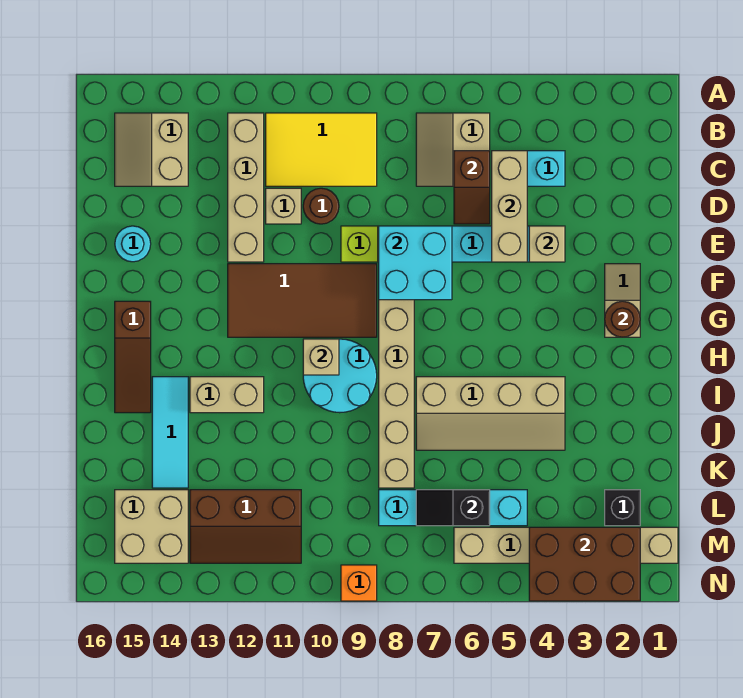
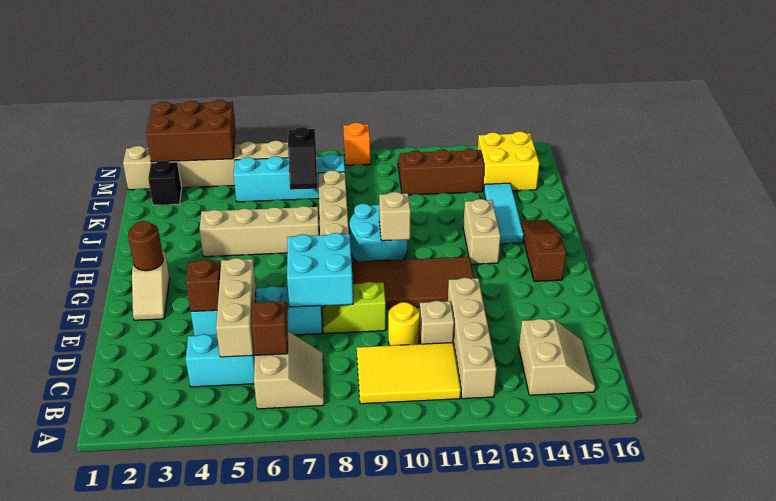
brown round brick D10 level 1 -> yellow round brick D10 level 1
tan brick E4 level 2 -> brown brick E4 level 2
cyan round brick E15 level 1 -> none
tan brick I12:I13 level 1 -> tan brick H13:I13 level 1
black slope L6:L7 level 2 top 6 -> black slope K7:L7 level 2 top L
tan brick L14:M15 level 1 -> yellow brick L14:M15 level 1

